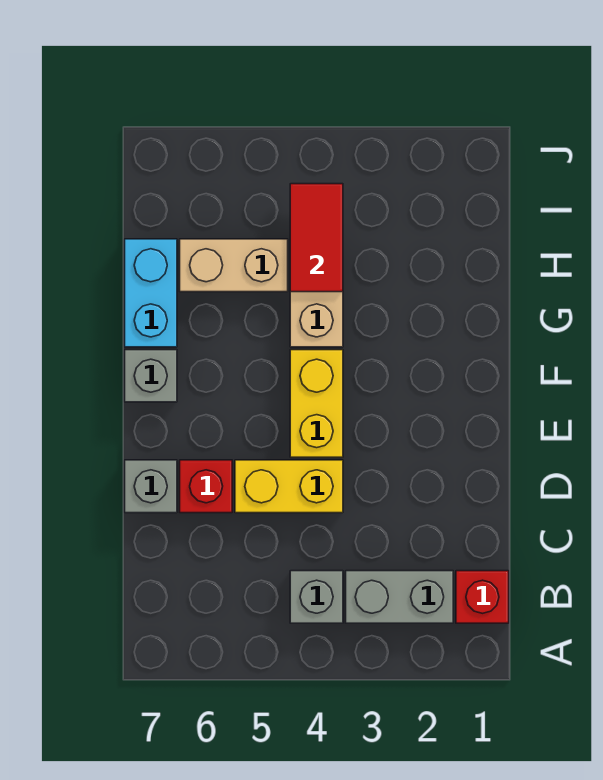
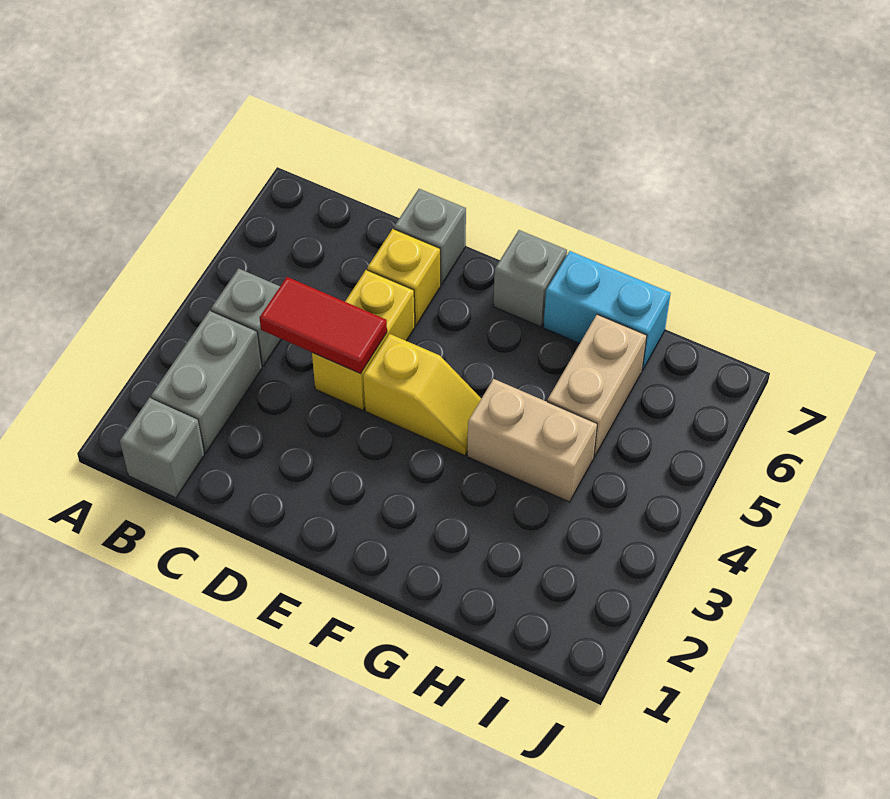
red brick B1 level 1 -> grey brick B1 level 1
red brick D6 level 1 -> yellow brick D6 level 1
yellow brick E4:F4 level 1 -> yellow slope E4:F4 level 1 top E
red tile H4:I4 level 2 -> red tile C4:D4 level 2

